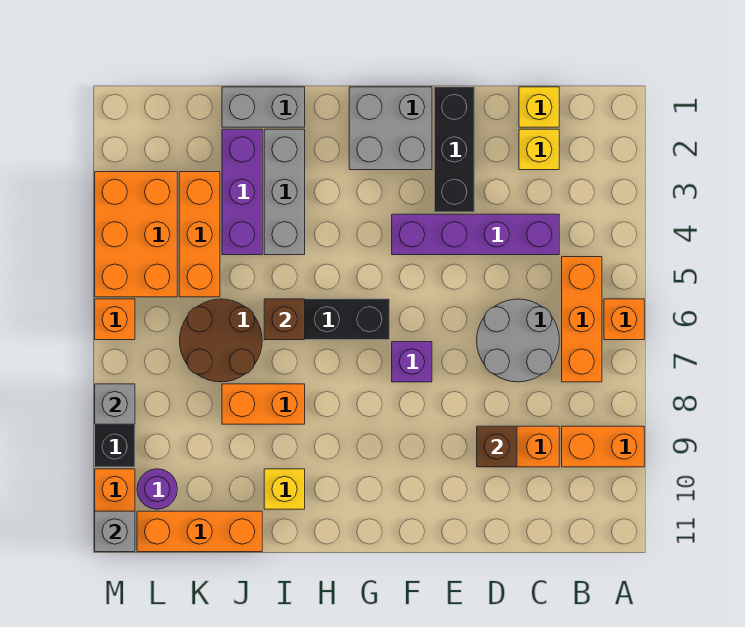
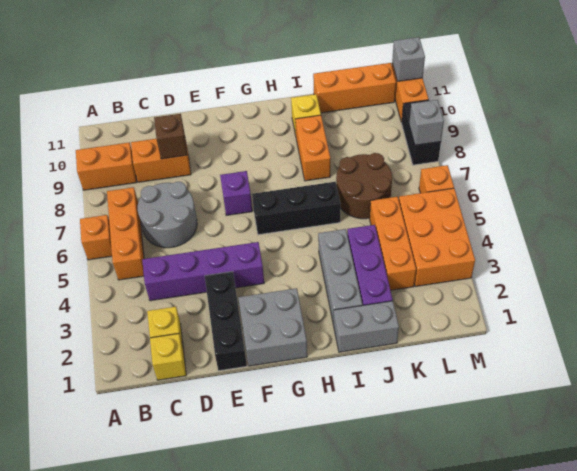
brown brick I6 level 2 -> none
orange brick I8:J8 level 1 -> orange brick I8:I9 level 1
purple round brick L10 level 1 -> none

